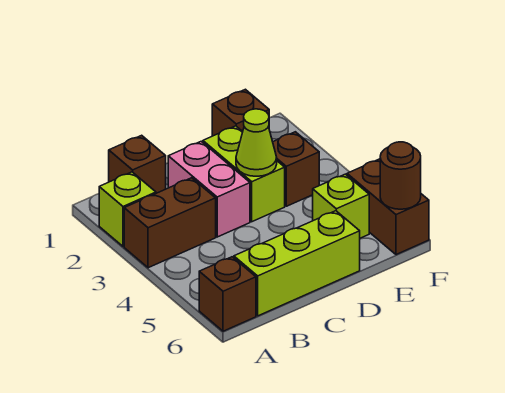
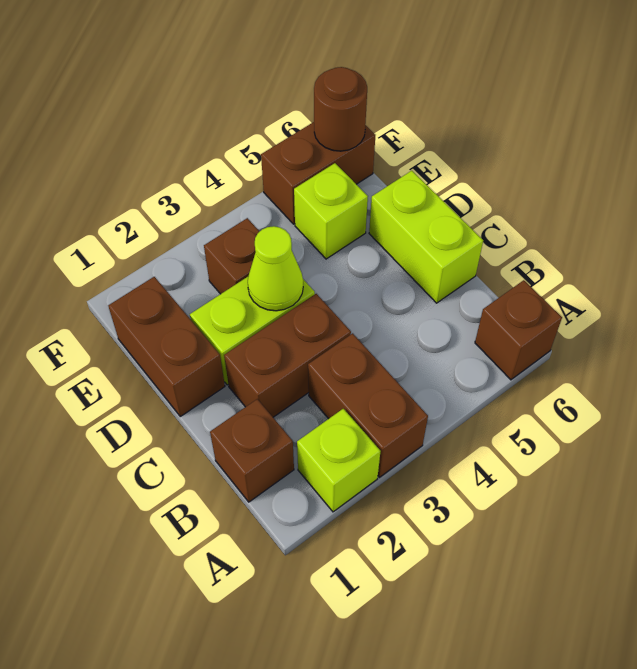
lime brick B6:D6 level 1 -> lime brick C6:D6 level 1
pink brick C2:C3 level 1 -> brown brick C2:C3 level 1
brown brick E1 level 1 -> brown brick D1:E1 level 1

